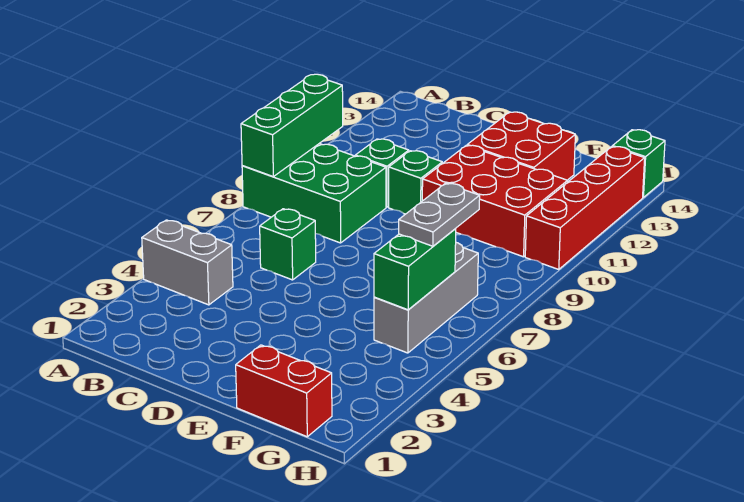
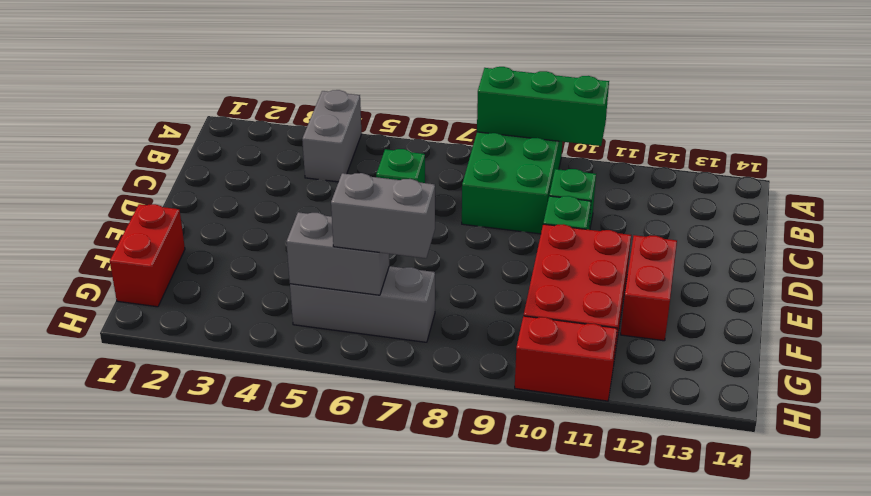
red brick E12:F13 level 1 -> red brick E12:F12 level 1
green brick G5:G6 level 2 -> grey brick G5:G6 level 2
grey plate G6:G7 level 3 -> grey brick G6:G7 level 3
red brick H10:H13 level 1 -> red brick H10:H11 level 1
green brick H14 level 1 -> none

